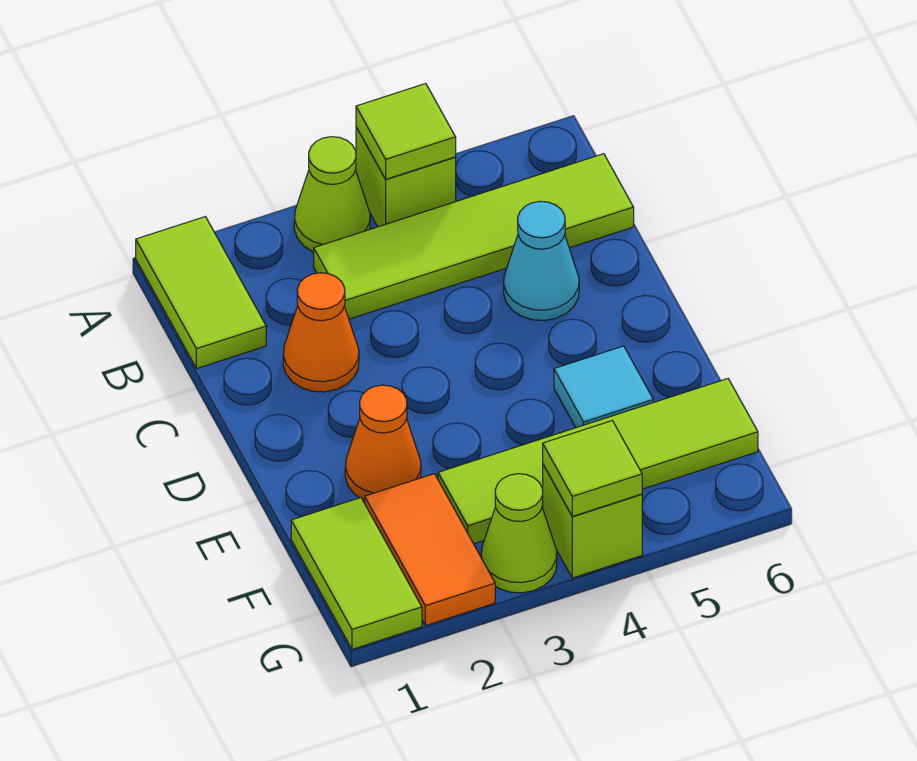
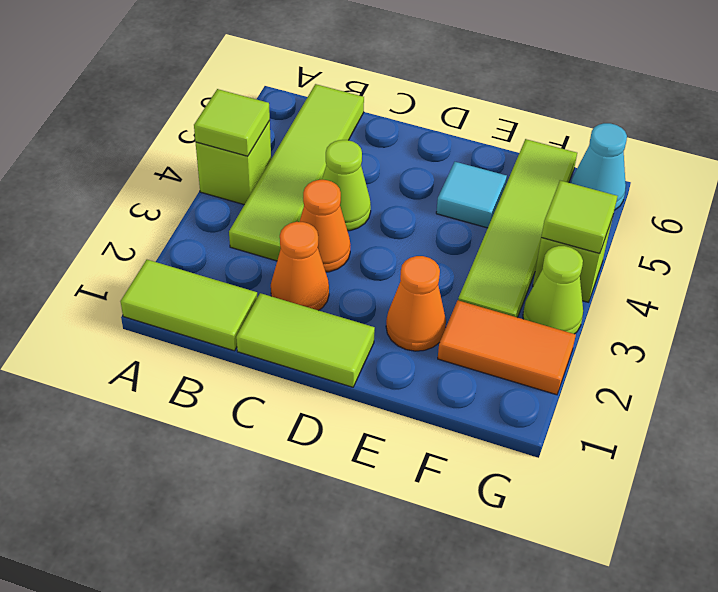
lime cone A3 level 1 -> lime cone C4 level 1
none -> orange cone C3 level 1
cyan cone C5 level 1 -> cyan cone G6 level 1
lime tile F1:G1 level 1 -> lime tile C1:D1 level 1

